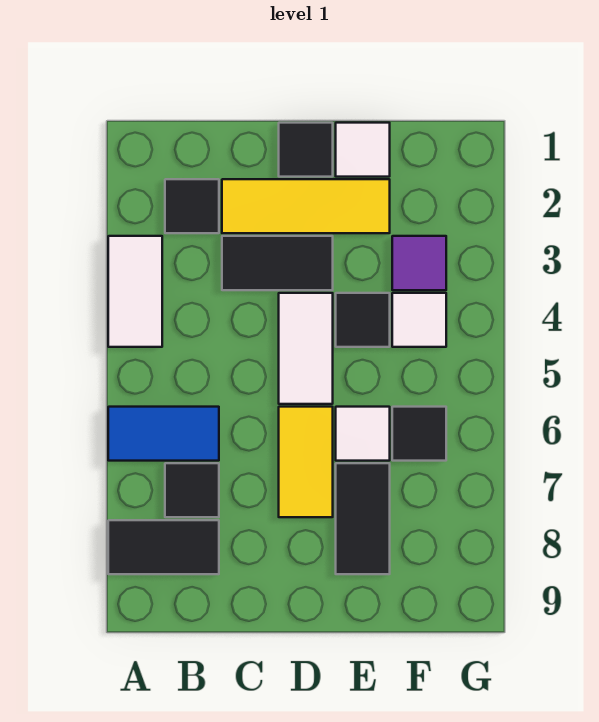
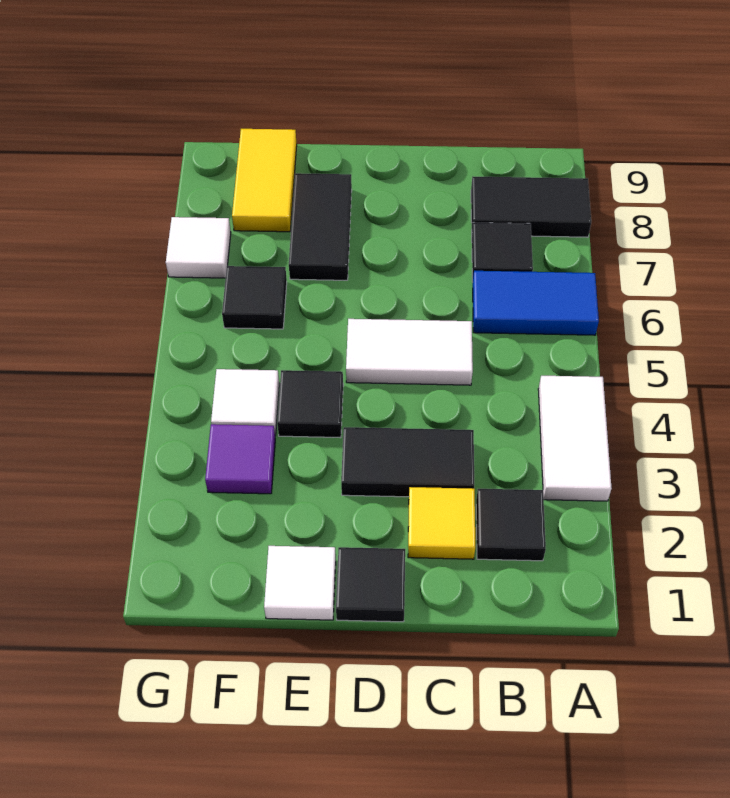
yellow tile C2:E2 level 1 -> yellow tile C2 level 1
white tile D4:D5 level 1 -> white tile C5:D5 level 1
yellow tile D6:D7 level 1 -> yellow tile F8:F9 level 1
white tile E6 level 1 -> white tile G7 level 1

